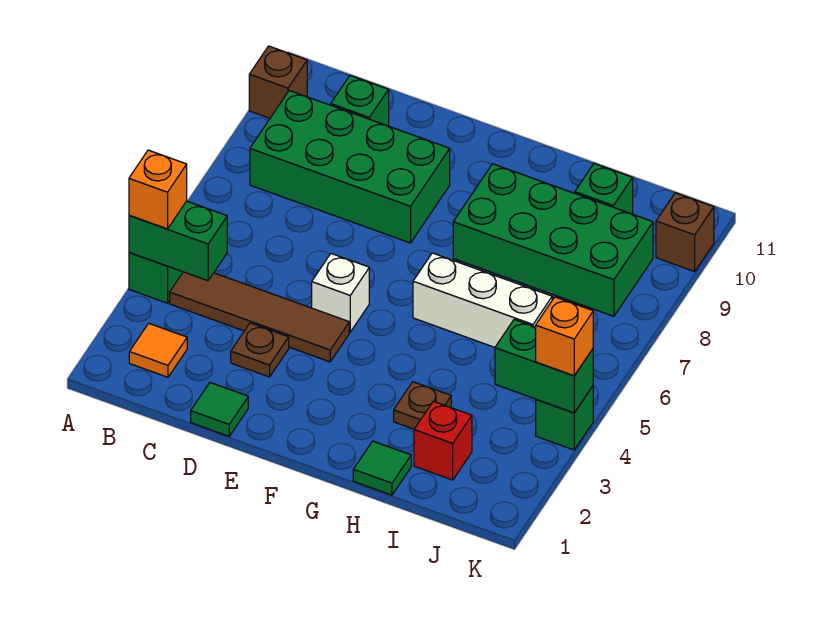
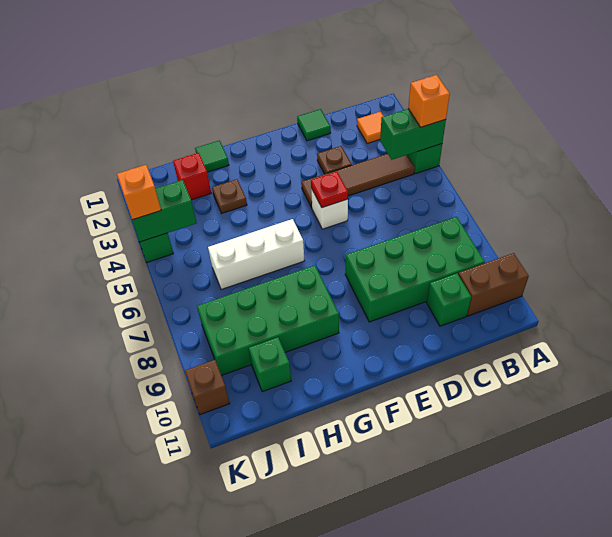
brown brick A10 level 1 -> brown brick A10:B10 level 1
none -> red plate E5 level 2

